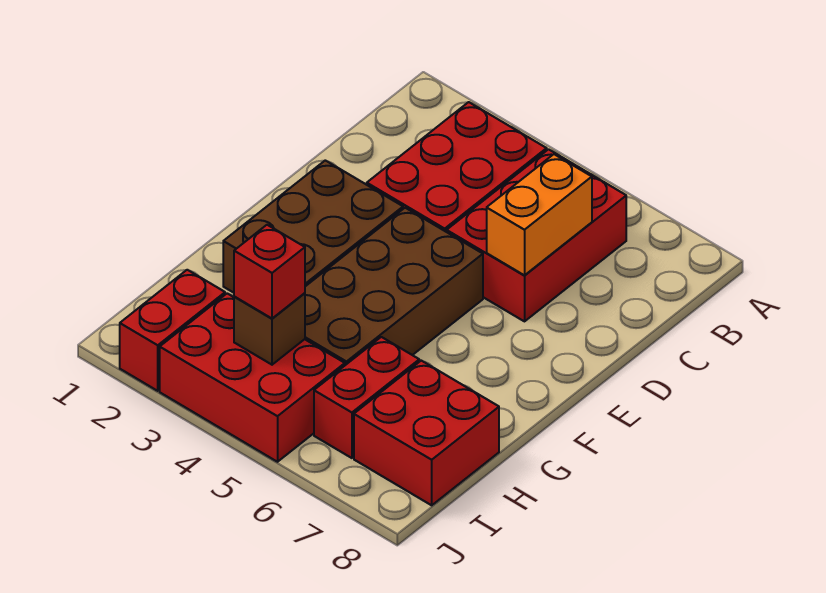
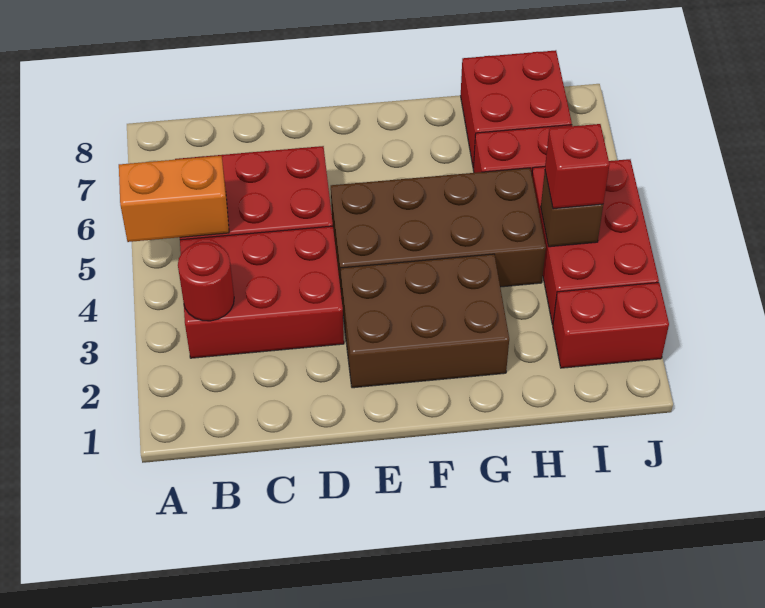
none -> red round brick B3 level 2
orange brick C6:D6 level 2 -> orange brick A5:B5 level 2

